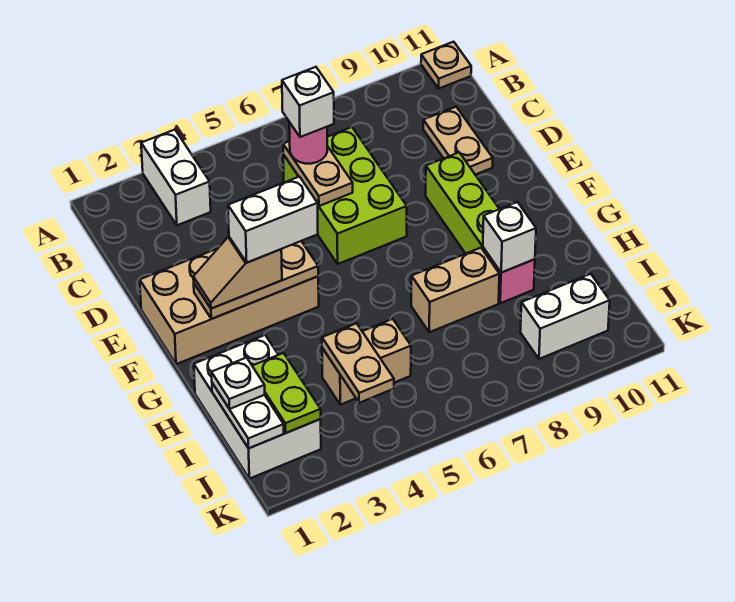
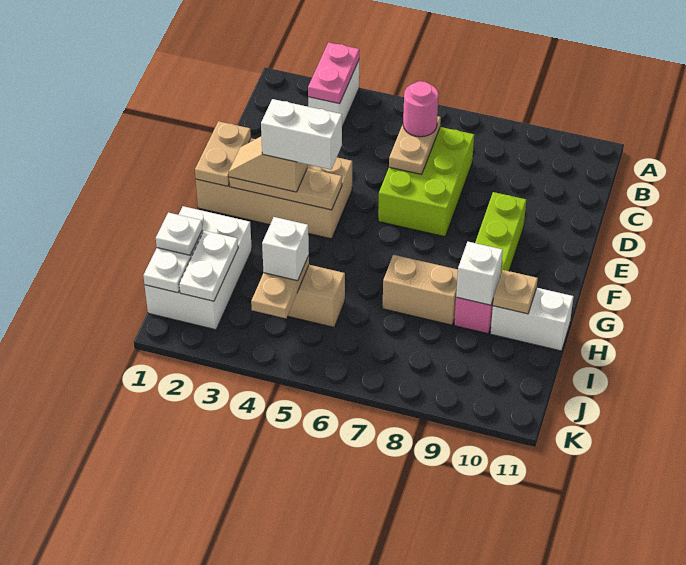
none -> pink plate A3:B3 level 2
tan plate A11 level 1 -> tan plate H10 level 2
white brick C6 level 4 -> white brick I4 level 3
tan plate C10:D10 level 1 -> tan plate E1:F1 level 2
lime plate I2:J2 level 2 -> white plate I2:J2 level 2
white brick J9:J10 level 1 -> white brick H10:H11 level 1

